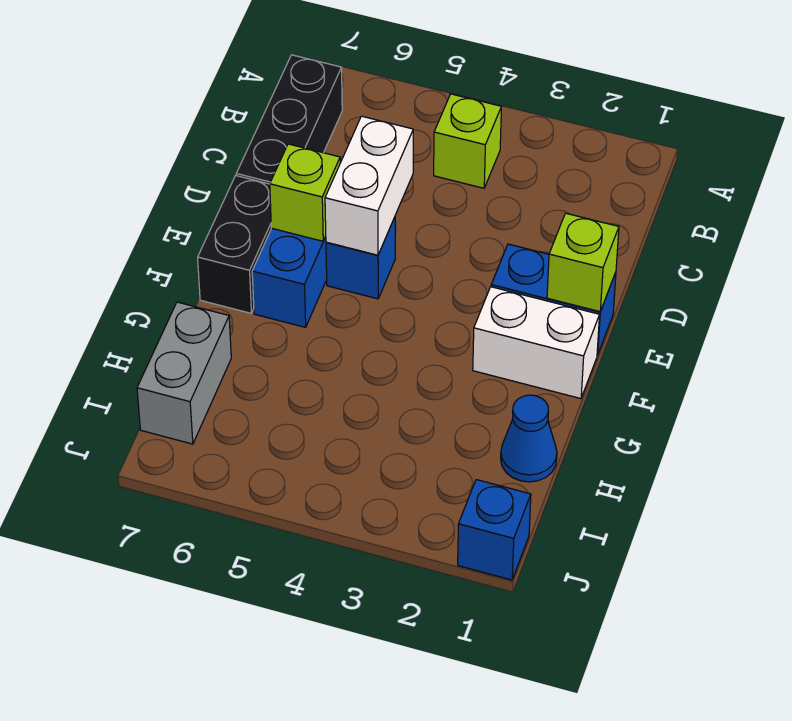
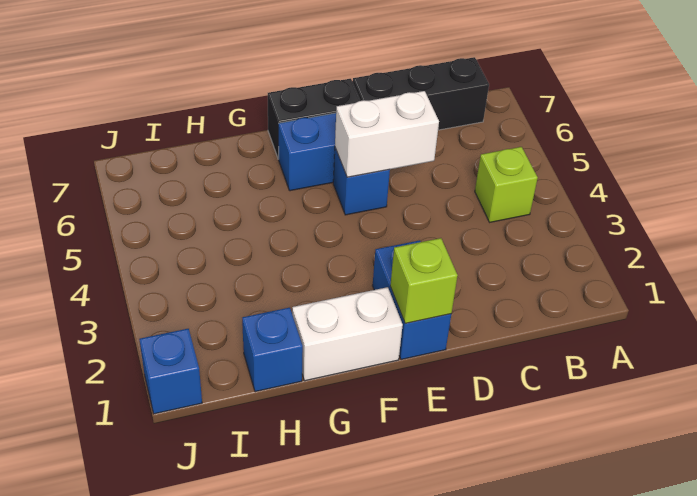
lime brick E6 level 2 -> none
white brick F1:F2 level 1 -> white brick F1:G1 level 1
blue cone H1 level 1 -> blue brick H1 level 1
grey brick H7:I7 level 1 -> none

